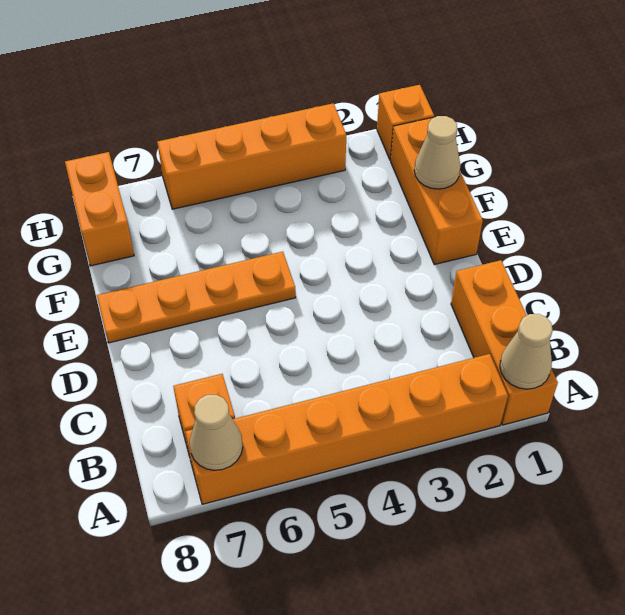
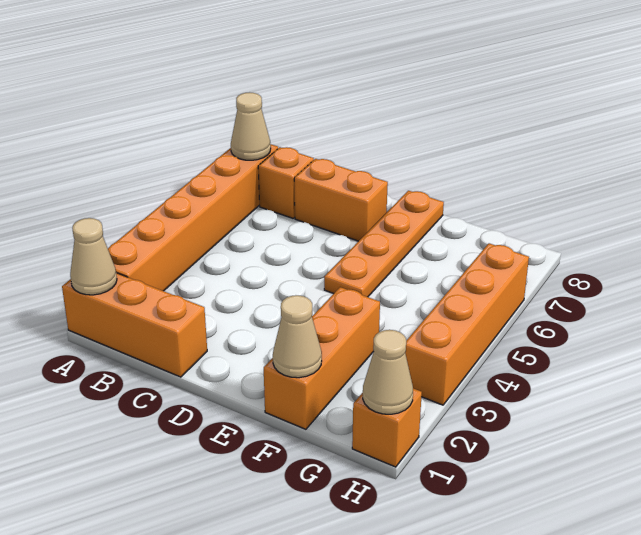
orange brick E1:G1 level 1 -> orange brick F1:F3 level 1
orange brick G8:H8 level 1 -> orange brick C7:D7 level 1
none -> tan cone H1 level 2

